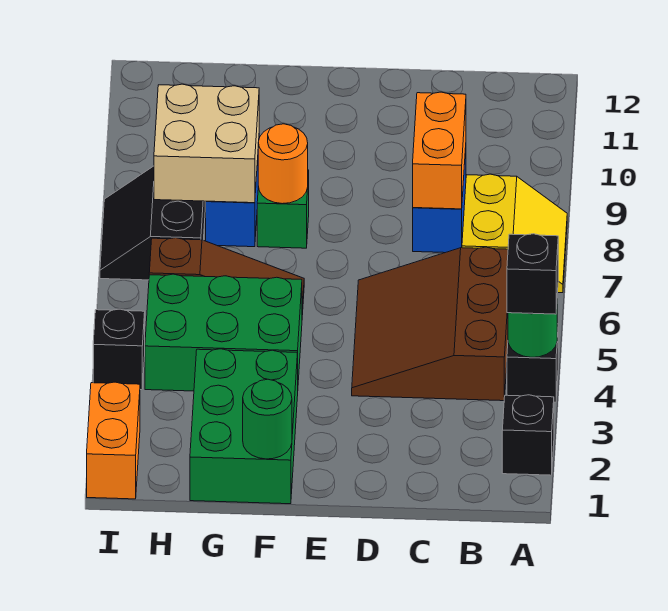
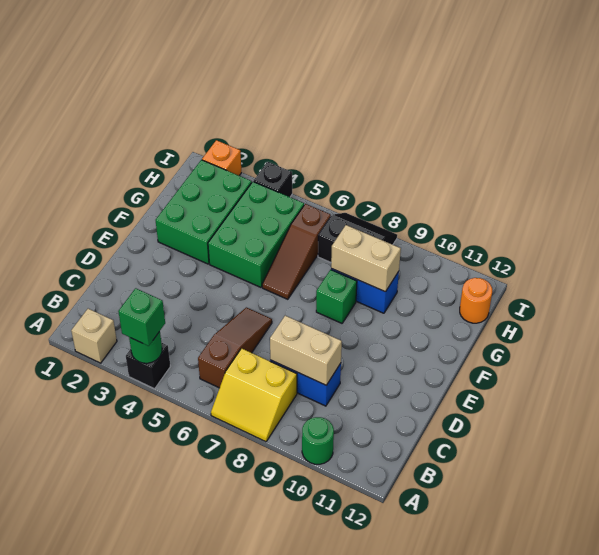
black brick A2 level 1 -> tan brick A2 level 1
black brick A4 level 3 -> green brick A4 level 3
brown slope B4:D6 level 1 top B -> brown slope B6:D6 level 1 top B
orange brick C8:C9 level 2 -> tan brick C8:C9 level 2
green brick F1:G3 level 1 -> green brick F2:H3 level 1
green round brick F1 level 2 -> green round brick A10 level 1
orange round brick F8 level 2 -> orange round brick H12 level 1
tan brick G8:H9 level 2 -> tan brick G8:G9 level 2
orange brick I1:I2 level 1 -> orange brick I2 level 1

